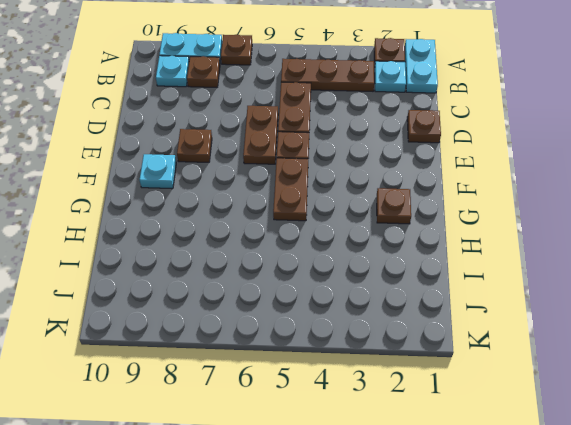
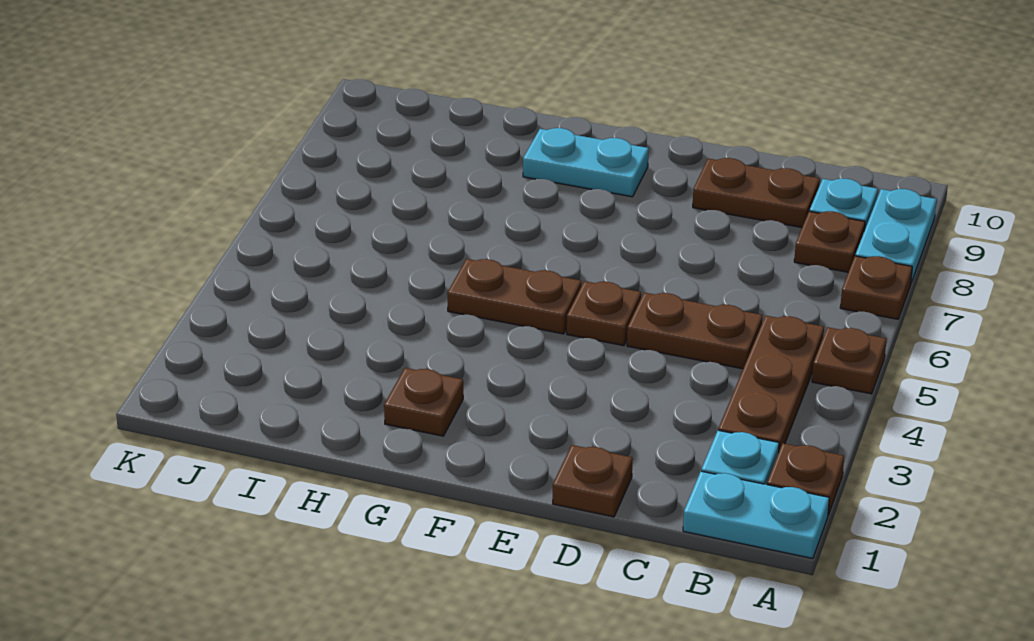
brown plate D6:E6 level 1 -> brown plate C9:D9 level 1
brown plate E8 level 1 -> brown plate A5 level 1
cyan plate F9 level 1 -> cyan plate F9:G9 level 1

